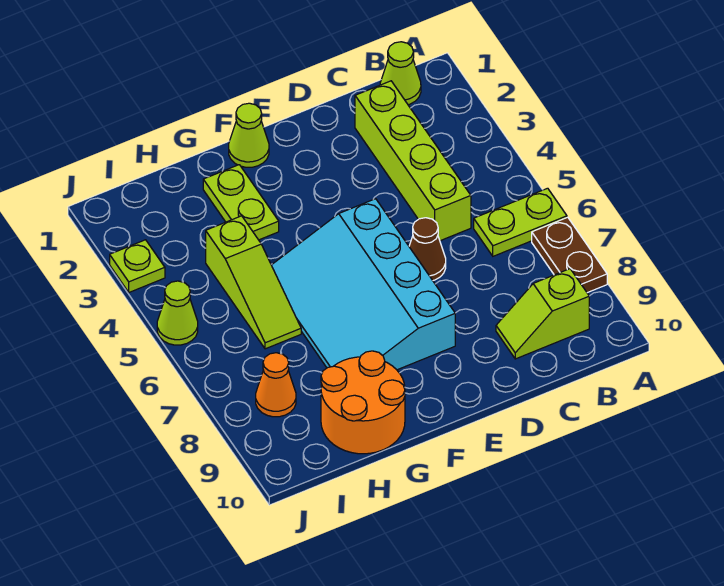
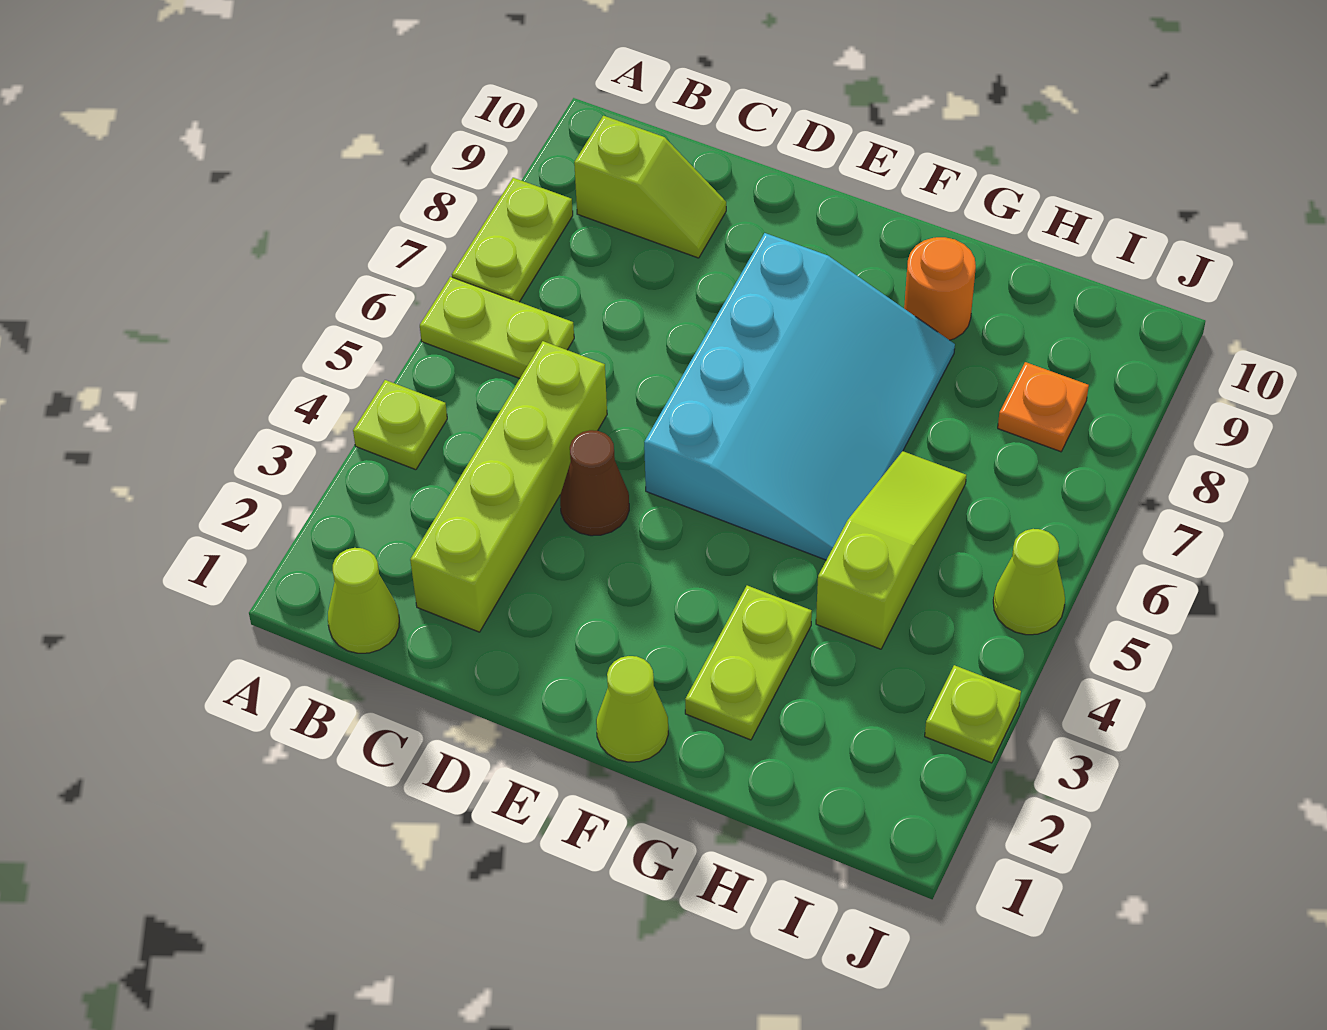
none -> lime plate A4 level 1
brown plate A7:A8 level 1 -> lime plate A7:A8 level 1
brown cone D6 level 1 -> brown cone D4 level 1
orange round brick G9:H10 level 1 -> orange round brick G9 level 1
orange cone I8 level 1 -> orange plate I8 level 1

